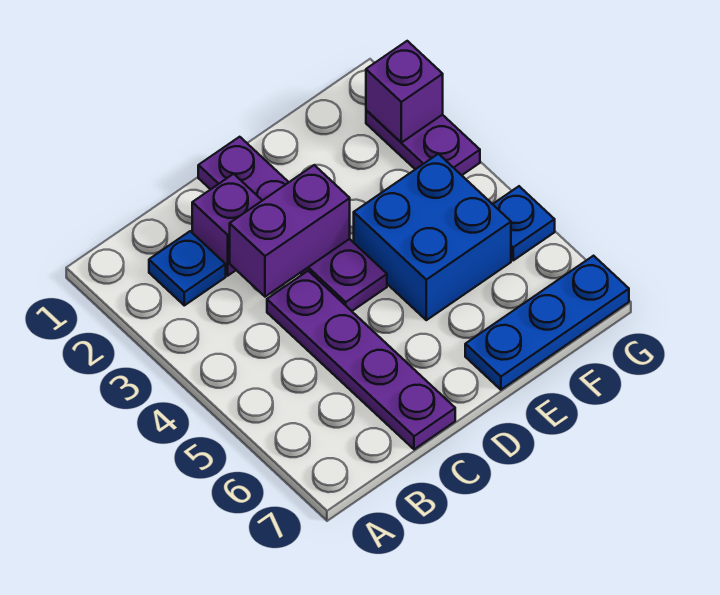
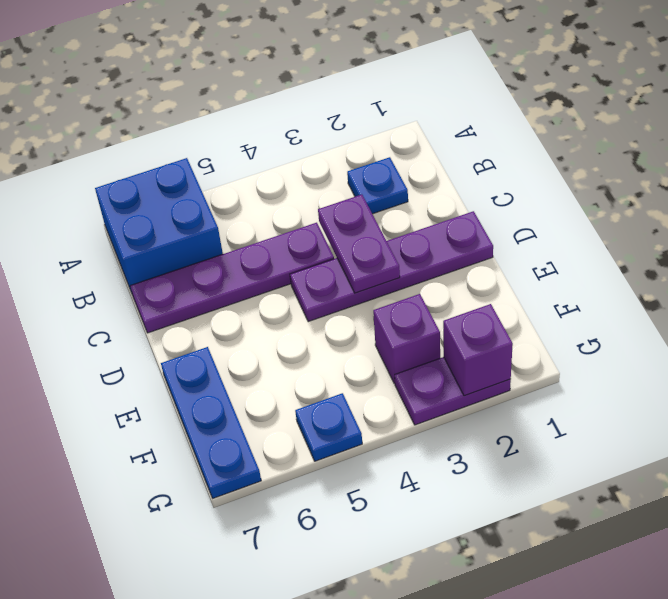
purple brick C2 level 1 -> purple brick F3 level 1
purple brick C3:D3 level 2 -> purple plate C3:D3 level 2
blue brick E4:F5 level 1 -> blue brick A6:B7 level 1

